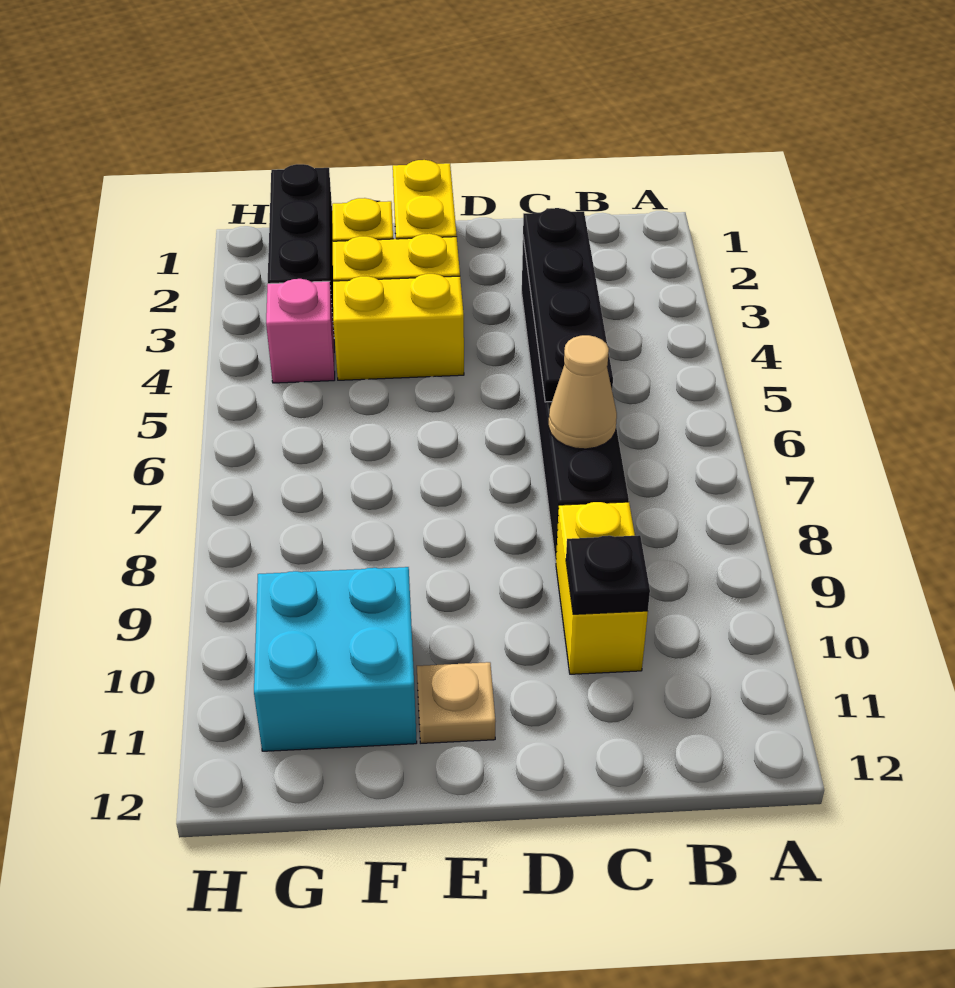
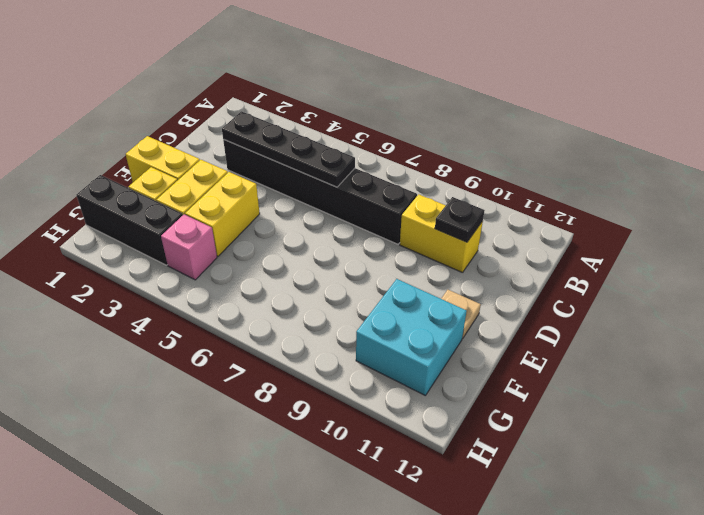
tan cone C7 level 2 -> none

